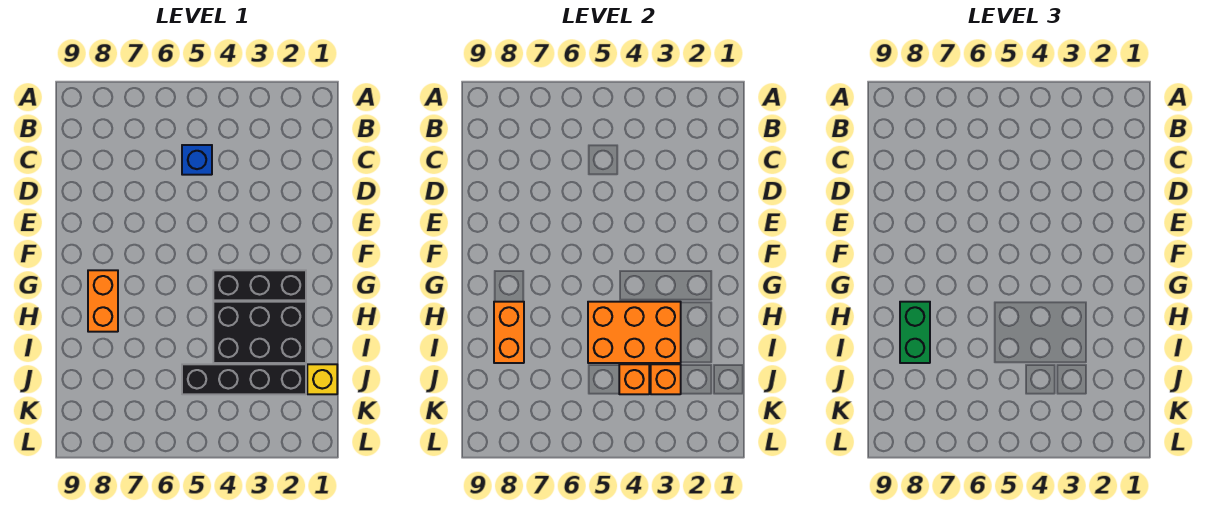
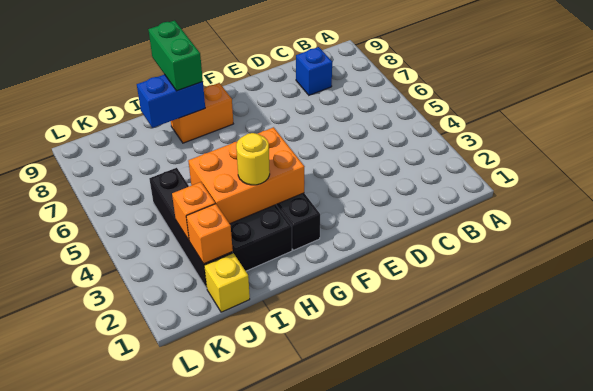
blue brick C5 level 1 -> blue brick C8 level 1
orange brick H3:I5 level 2 -> orange brick G3:I4 level 2
none -> yellow round brick H3 level 3
orange brick H8:I8 level 2 -> blue brick H8:I8 level 2
green brick H8:I8 level 3 -> green brick H8:H9 level 3
orange brick J4 level 2 -> orange brick J2 level 2

